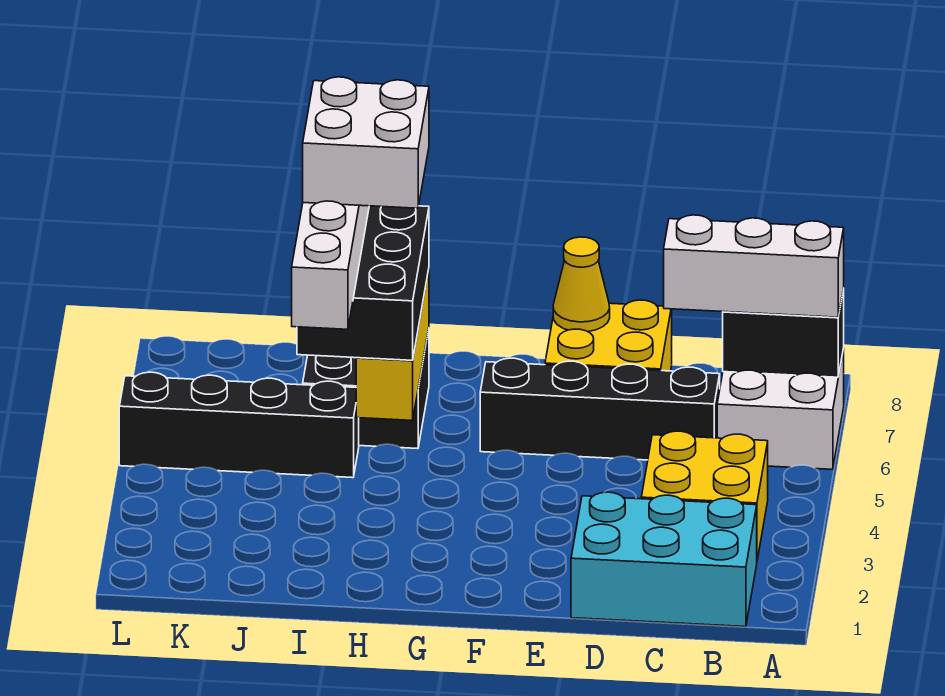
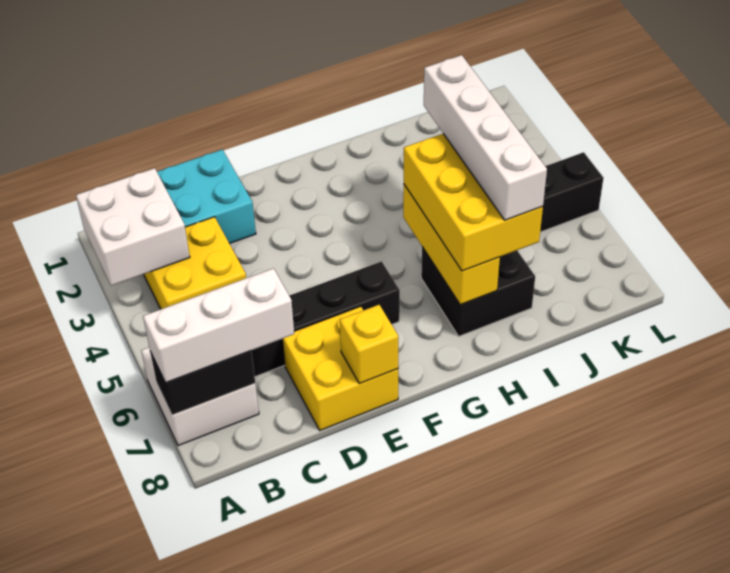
yellow cone E8 level 2 -> yellow brick E8 level 2
black brick H5:I7 level 3 -> yellow brick H5:I7 level 3
white brick H6:I7 level 5 -> white brick A2:B3 level 2

